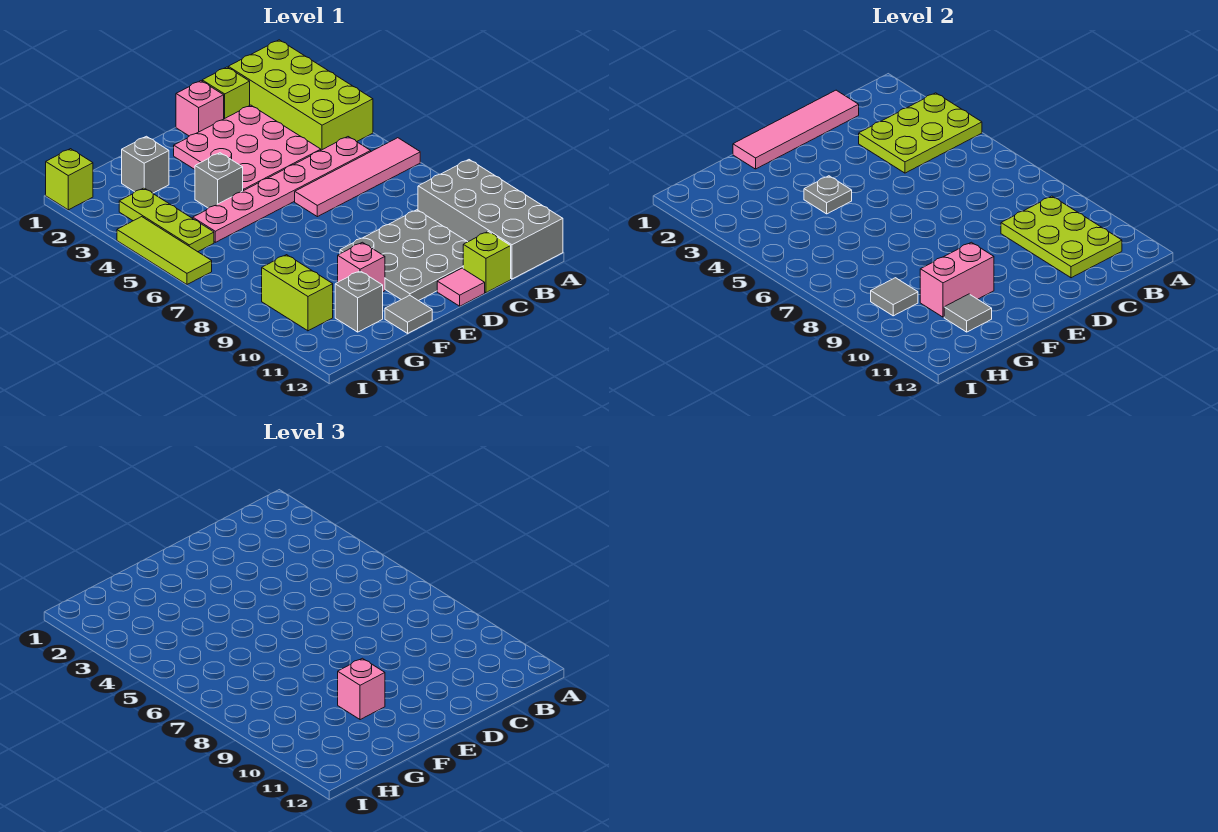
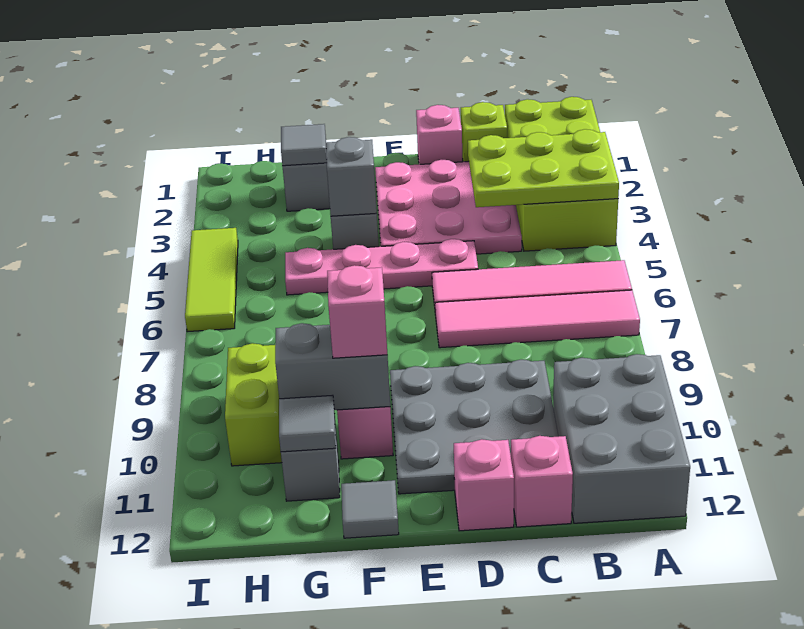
grey brick A9:B12 level 1 -> grey brick A10:B12 level 1
pink plate B5:G5 level 1 -> pink plate D5:G5 level 1
lime plate B9:C11 level 2 -> none
pink tile C1:F1 level 2 -> pink tile A7:D7 level 1
lime brick C12 level 1 -> pink brick C12 level 1
pink tile D12 level 1 -> pink brick D12 level 1
grey plate F4 level 2 -> grey brick F4 level 2
pink brick F10:G10 level 2 -> grey brick F10:G10 level 2
lime plate H3:H5 level 1 -> none
grey tile H9 level 2 -> grey tile G2 level 2
lime brick I1 level 1 -> none

